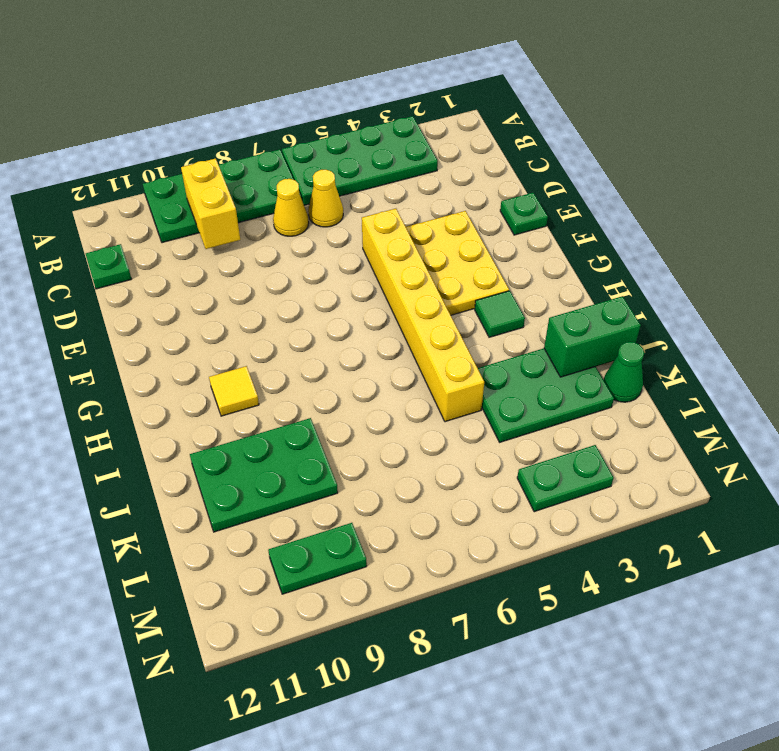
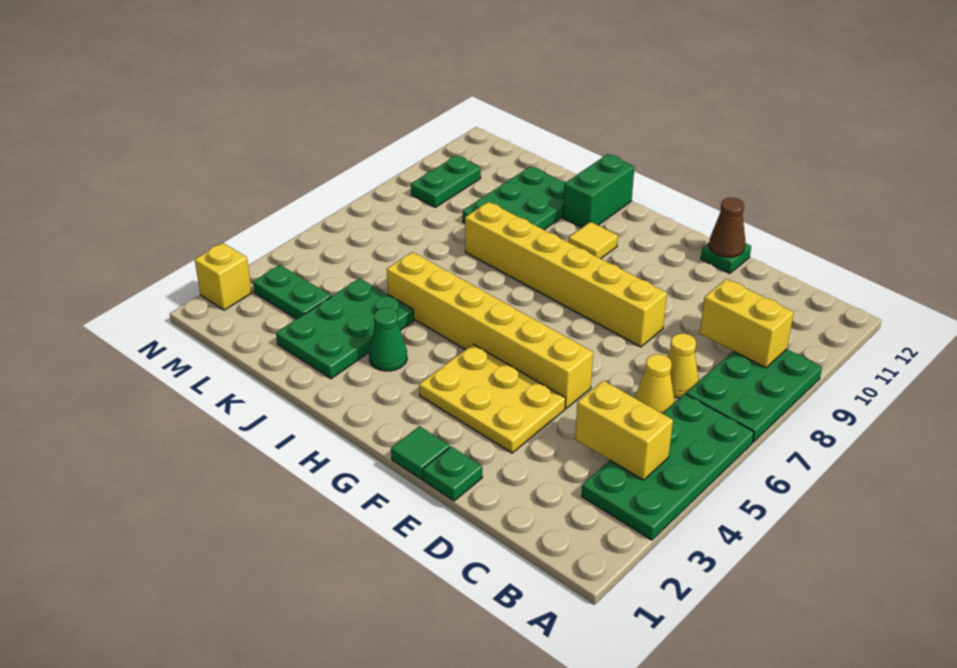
green plate A7:B10 level 1 -> green plate A7:B9 level 1
none -> yellow brick B4:C4 level 2
green plate C12 level 1 -> green plate E12 level 1
none -> yellow brick E8:J8 level 1
none -> brown cone E12 level 2
green tile H3 level 1 -> green tile F1 level 1
green brick J1:J2 level 2 -> green brick I11:I12 level 1
green cone K1 level 1 -> green cone I3 level 1
green plate M3:M4 level 1 -> green plate L3:M3 level 1
none -> yellow brick N2 level 1

